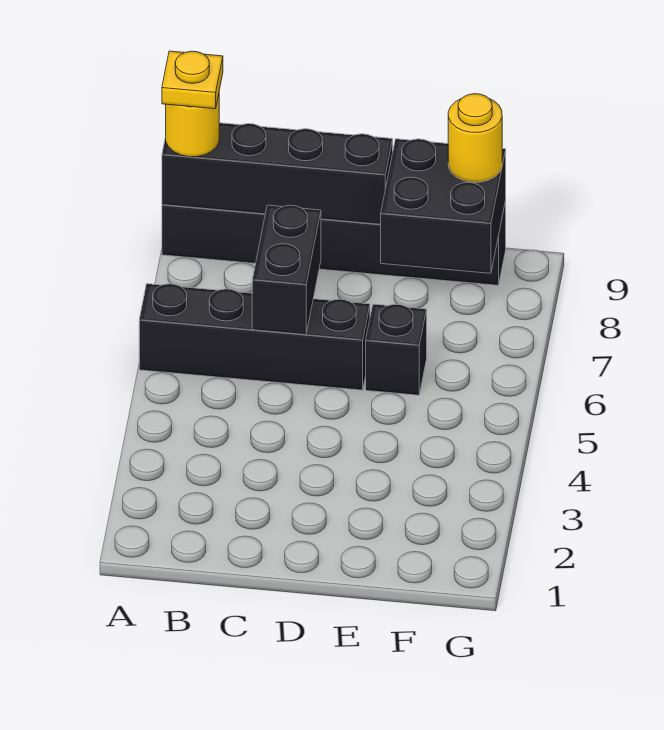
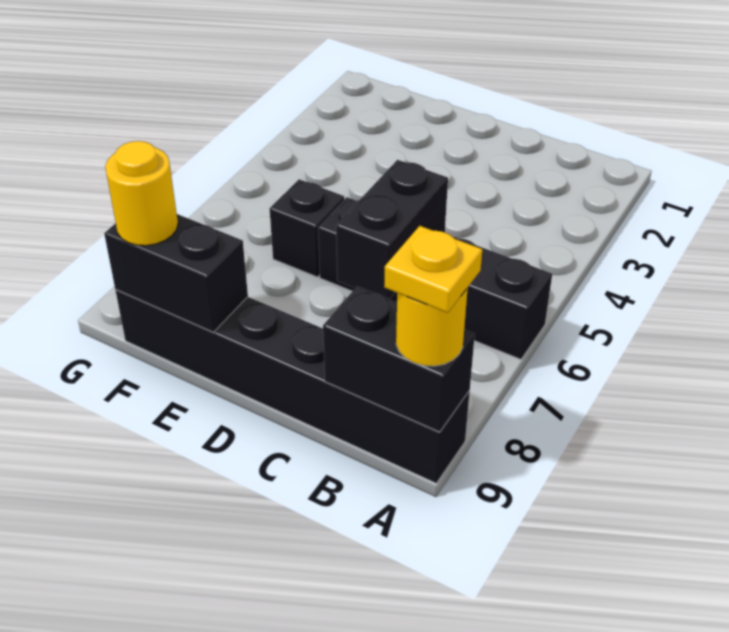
black brick A9:D9 level 2 -> black brick A9:B9 level 2
black brick E8:F9 level 2 -> black brick E9:F9 level 2

